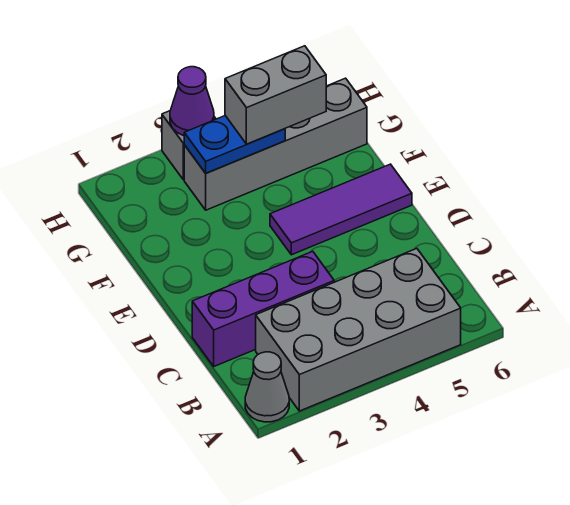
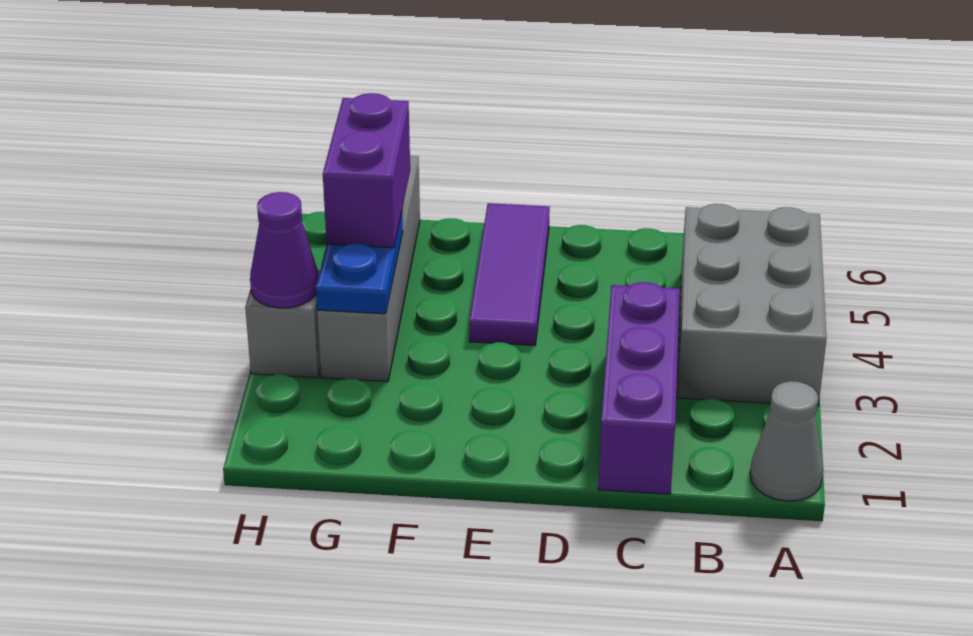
grey brick A2:B5 level 1 -> grey brick A3:B5 level 1
grey brick G4:G5 level 3 -> purple brick G4:G5 level 3

